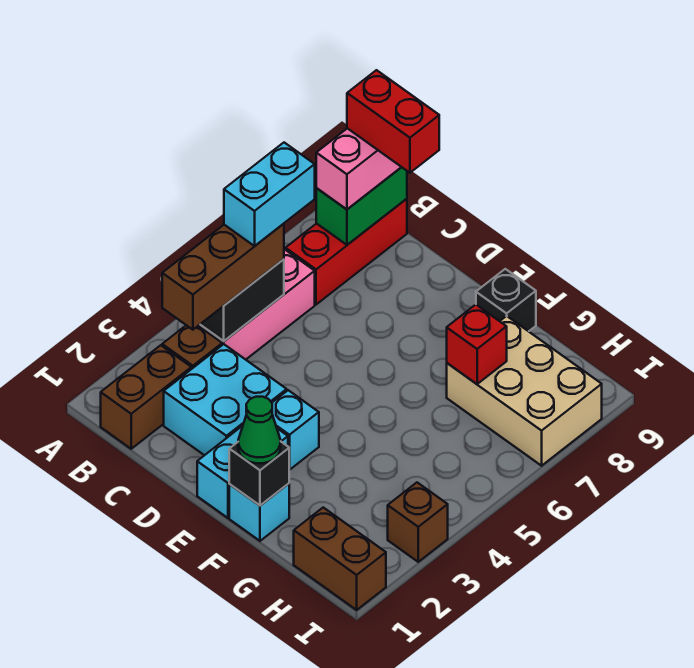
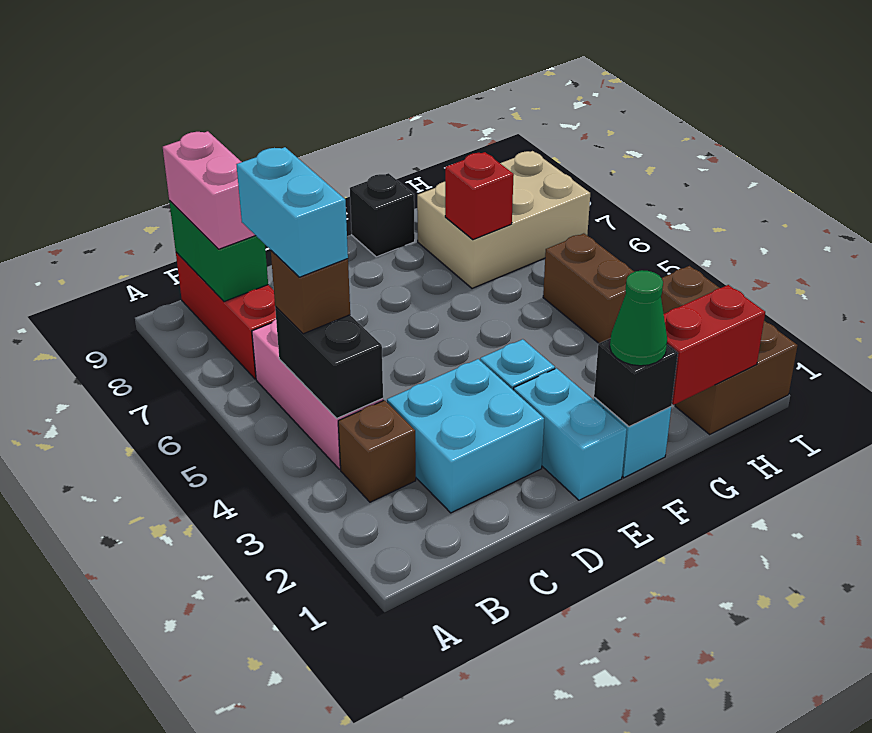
brown brick B1:B2 level 1 -> brown brick H4:H5 level 1
brown brick B3:B5 level 3 -> brown brick B5 level 3
red brick B9:C9 level 4 -> red brick G1:H1 level 2

